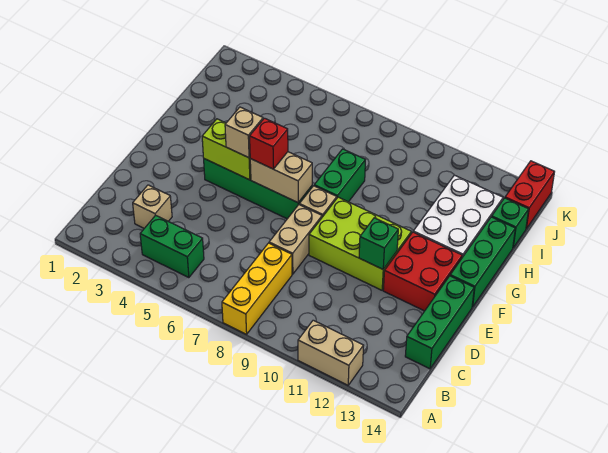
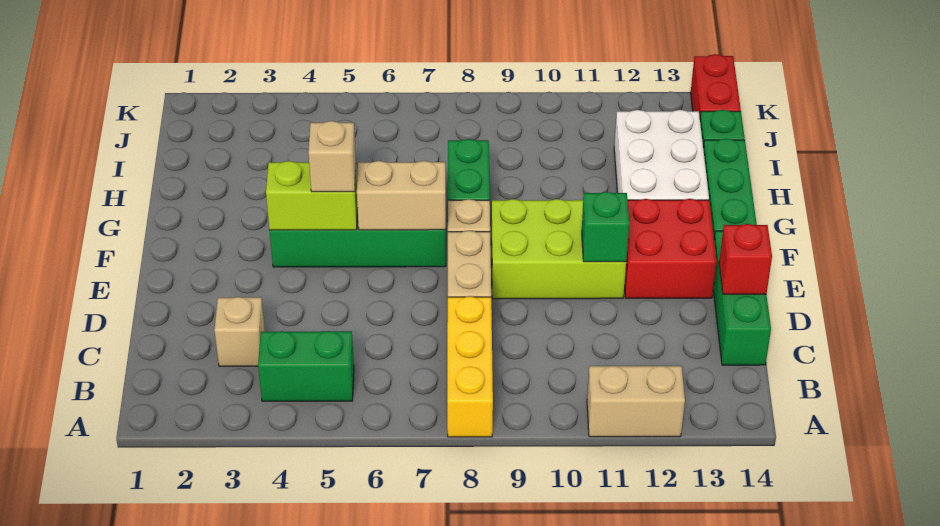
red brick F6 level 3 -> red brick D14 level 2

